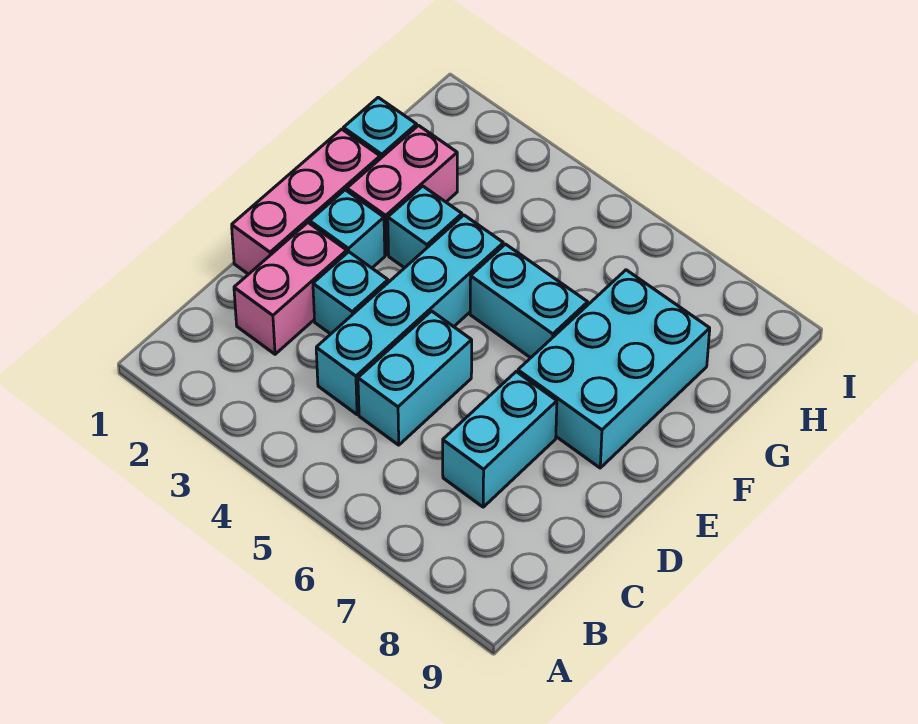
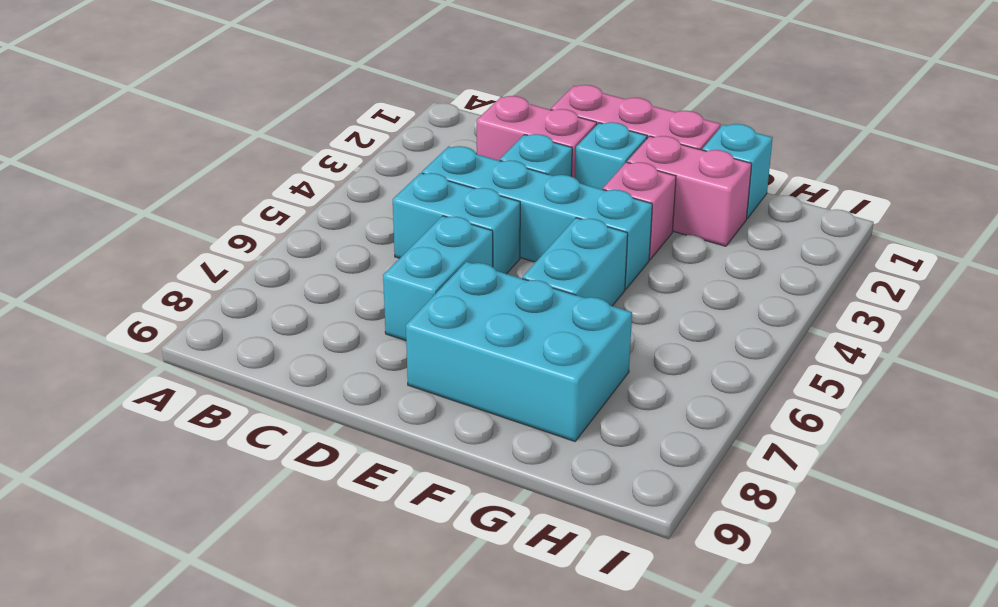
cyan brick C7:D7 level 1 -> cyan brick D6:D7 level 1
cyan brick F3 level 1 -> pink brick F3 level 1

